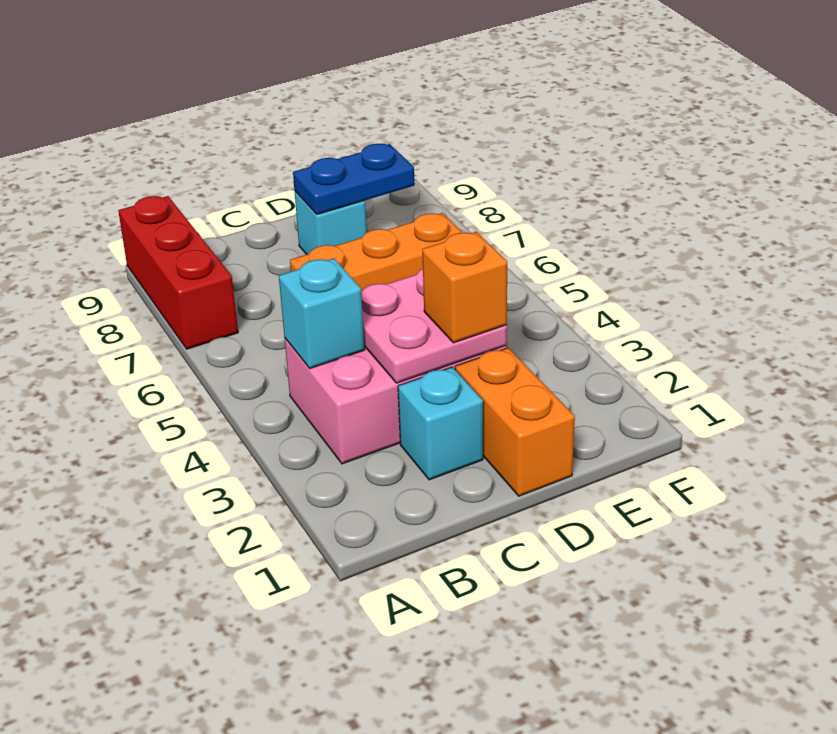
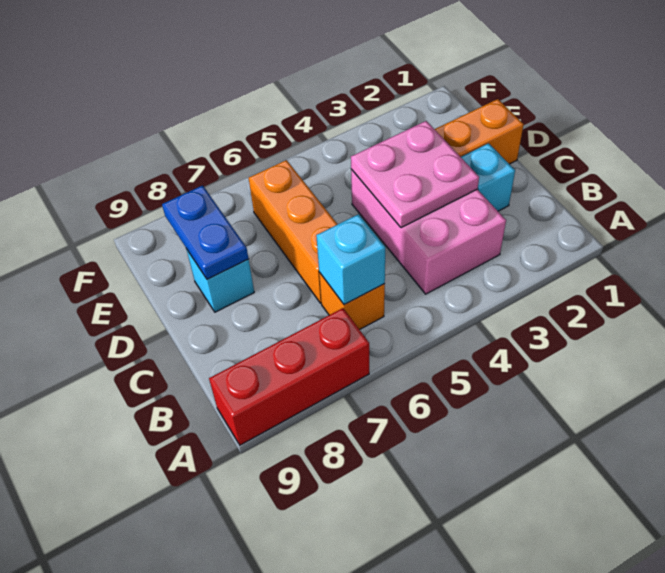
cyan brick B4 level 2 -> cyan brick B6 level 2
orange brick D3 level 3 -> orange brick B6 level 1

